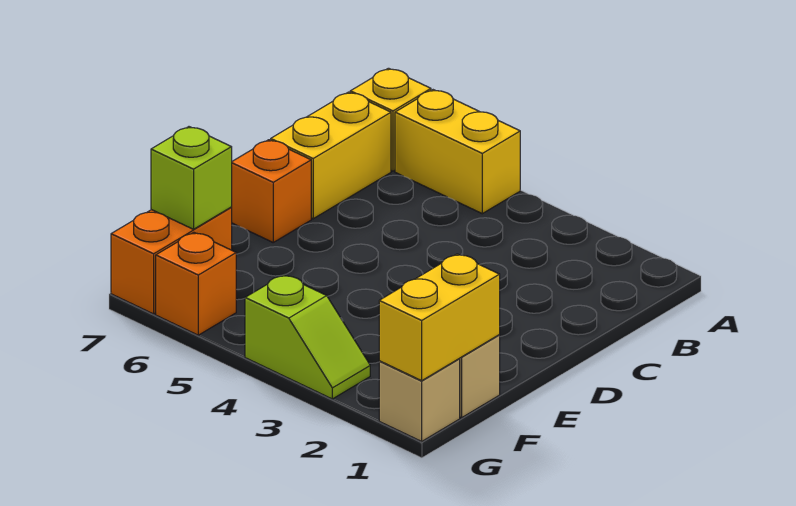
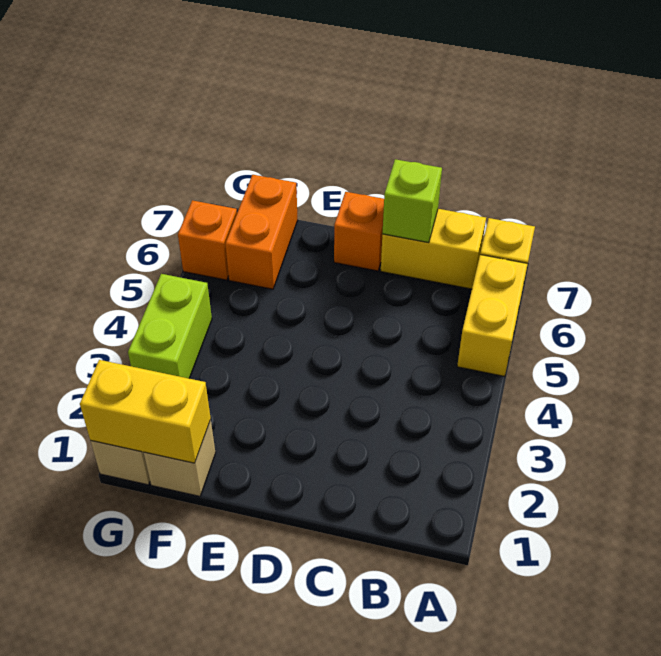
orange brick F7:G7 level 1 -> orange brick F6:F7 level 1
lime brick F7 level 2 -> lime brick C7 level 2
lime slope G3:G4 level 1 top 4 -> lime brick G3:G4 level 1

